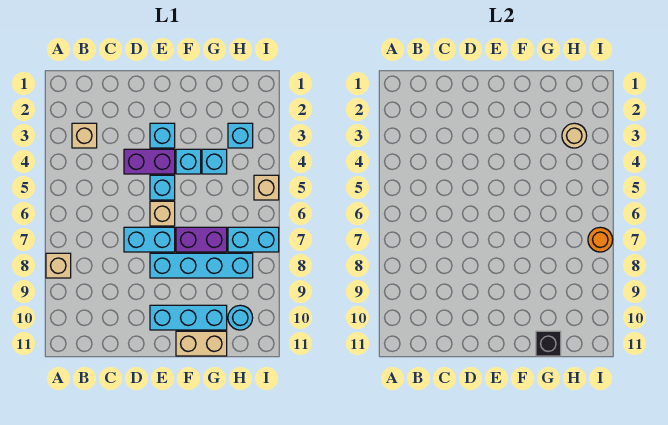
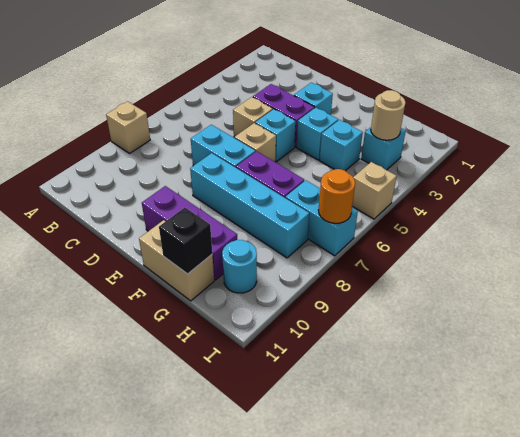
tan brick B3 level 1 -> tan brick D5 level 1
cyan brick E10:G10 level 1 -> purple brick E10:G10 level 1

